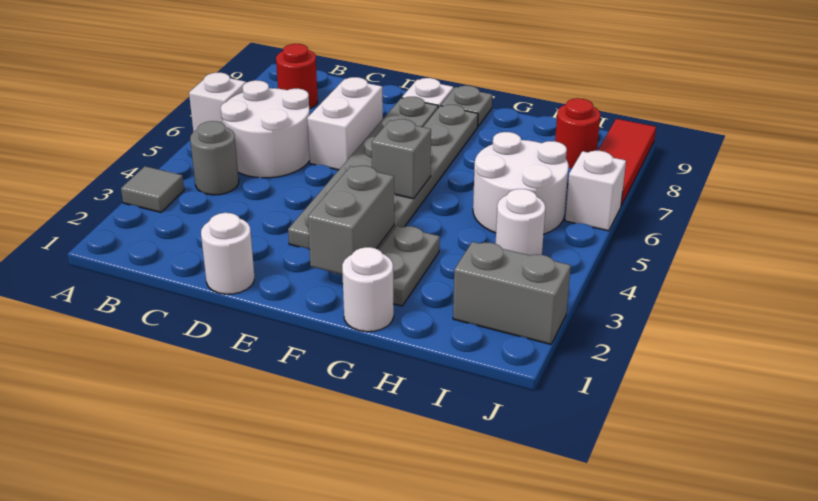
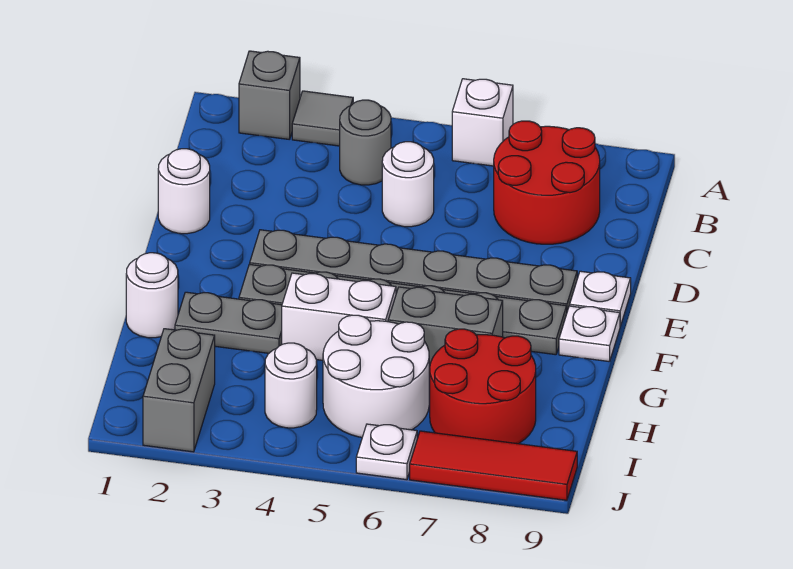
white round brick B5:C6 level 1 -> white round brick C5 level 1
red round brick B8 level 1 -> red round brick B7:C8 level 1
white brick D6:D7 level 1 -> white brick G4:G5 level 1
grey brick F2:F3 level 2 -> grey brick G6:G7 level 1
grey brick F5 level 2 -> grey brick A2 level 1
grey plate F9 level 1 -> white plate F9 level 1
red round brick I8 level 1 -> red round brick H7:I8 level 1
white brick J6 level 1 -> white plate J6 level 1

